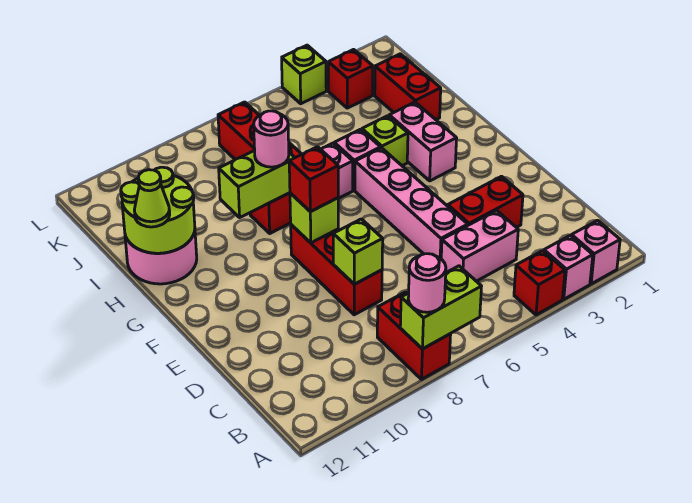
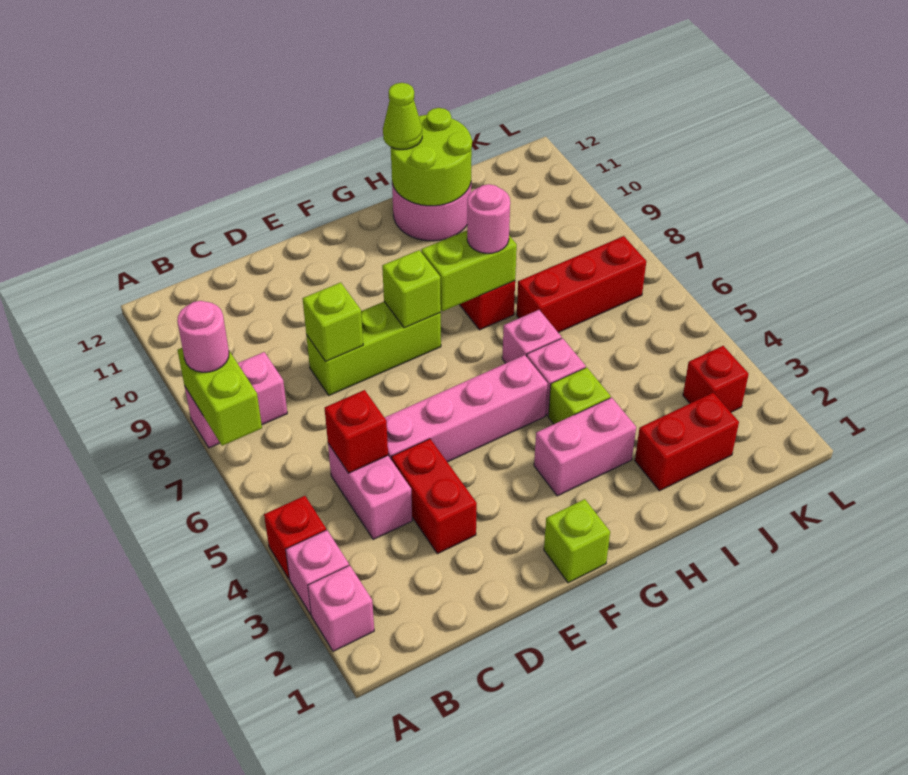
red brick A8:B8 level 1 -> pink brick A8:B8 level 1
red brick D8:F8 level 1 -> lime brick D8:F8 level 1
red brick F8 level 3 -> red brick C5 level 2
lime brick H8:H9 level 2 -> lime brick G8:H8 level 2
lime brick L4 level 1 -> lime brick F1 level 1

